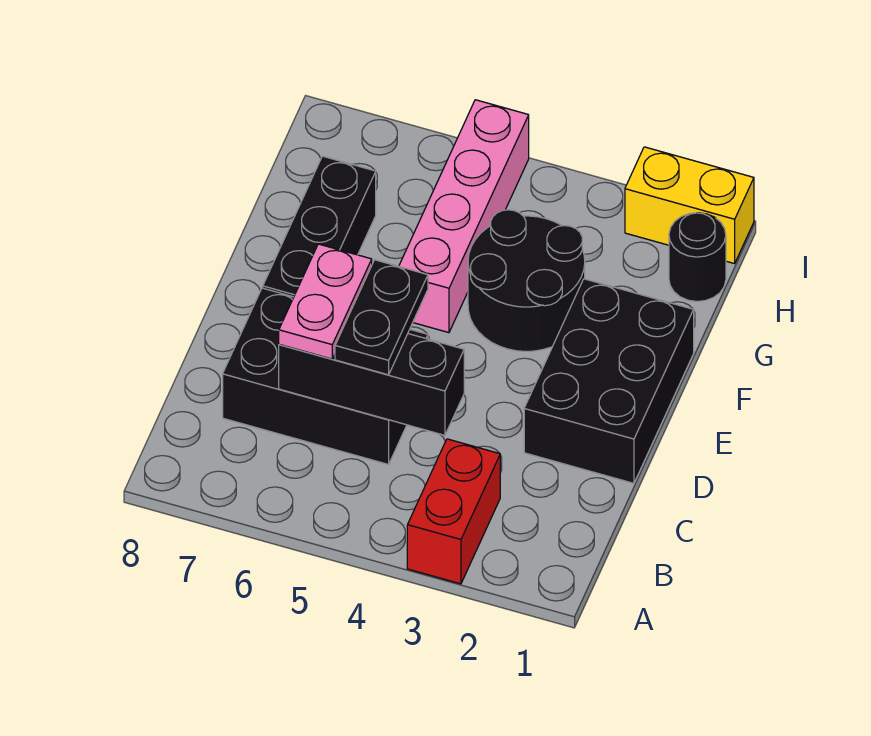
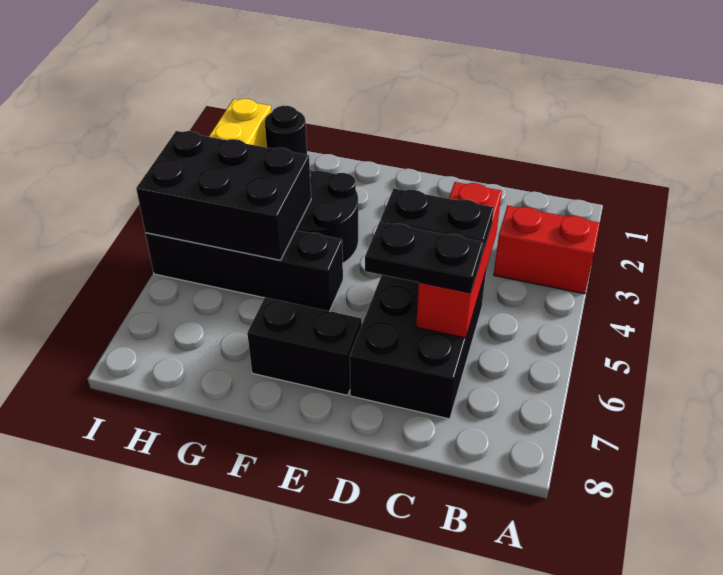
black brick C4:C6 level 2 -> red brick C4:C6 level 2
pink plate C6:D6 level 3 -> black plate C6:D6 level 3
black brick D1:F2 level 1 -> black brick G4:I5 level 2
black brick E7:G7 level 1 -> black brick E7:F7 level 1
pink brick F5:I5 level 1 -> black brick F5:I5 level 1

